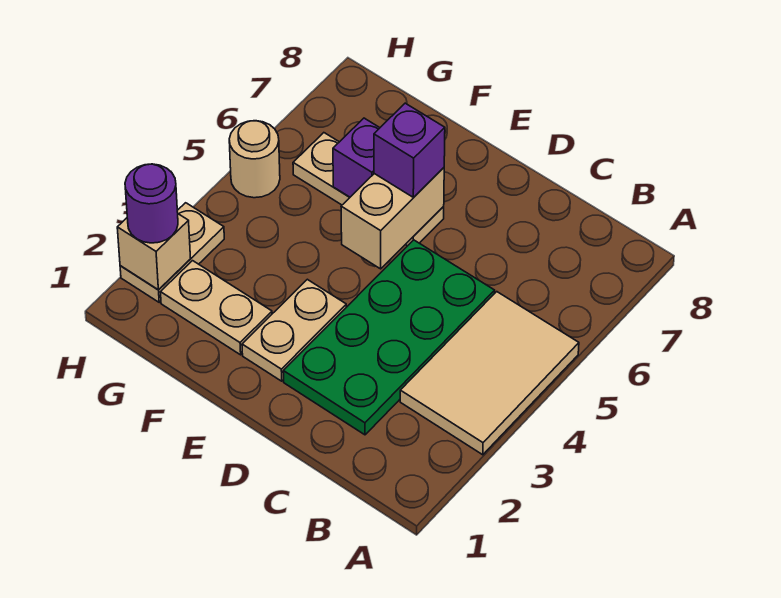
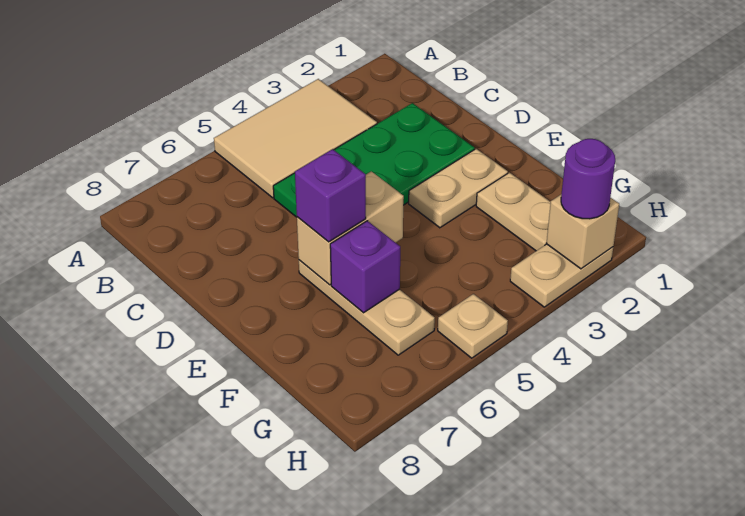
tan round brick H5 level 1 -> tan plate H5 level 1

